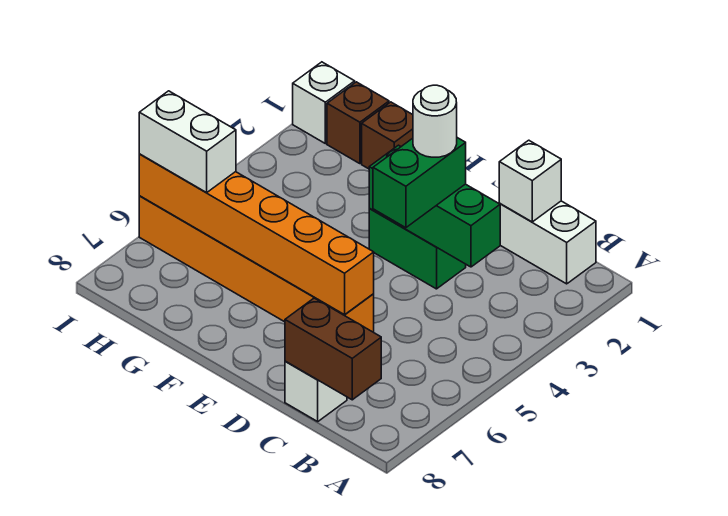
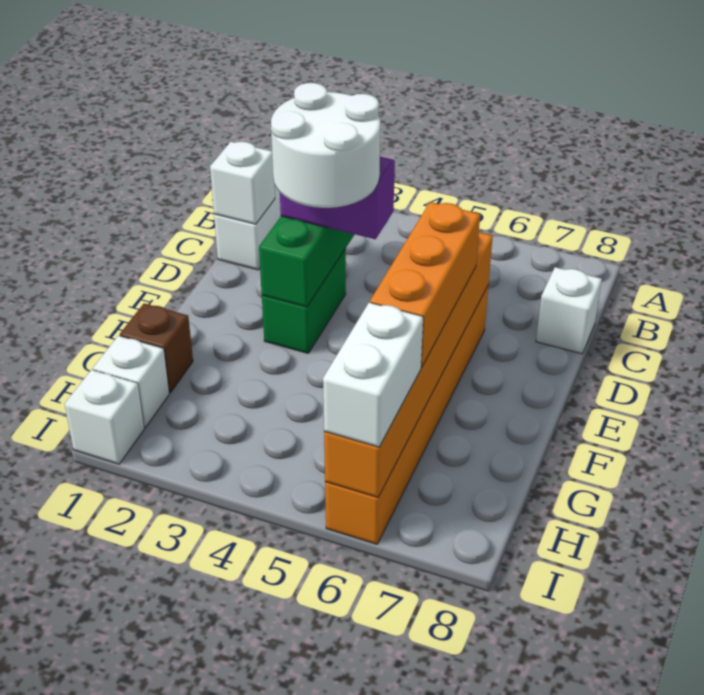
brown brick B8:C8 level 2 -> none
green brick D3:D4 level 3 -> purple brick D3:D4 level 3
white round brick D3 level 4 -> white round brick D3:E4 level 4
none -> orange brick E6:G6 level 3
brown brick H1 level 1 -> white brick H1 level 1

